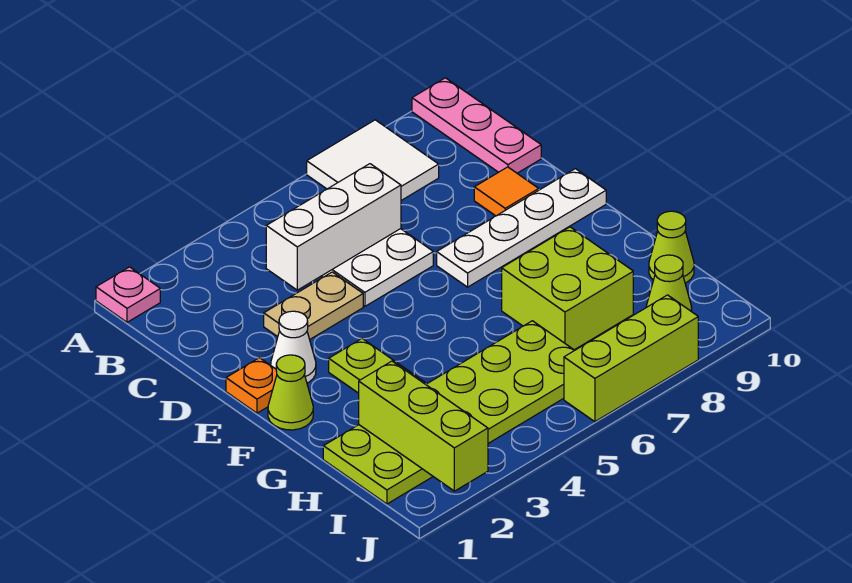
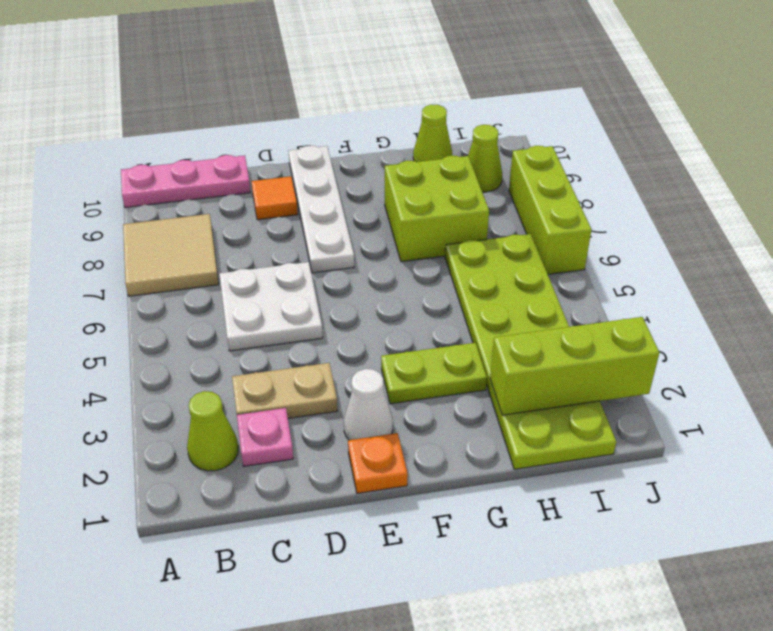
pink plate A1 level 1 -> pink plate C2 level 1
white tile A7:B8 level 1 -> tan tile A7:B8 level 1
white brick C4:C6 level 2 -> none
tan plate D3:D4 level 1 -> tan plate C3:D3 level 1
lime cone F1 level 1 -> lime cone B2 level 1

